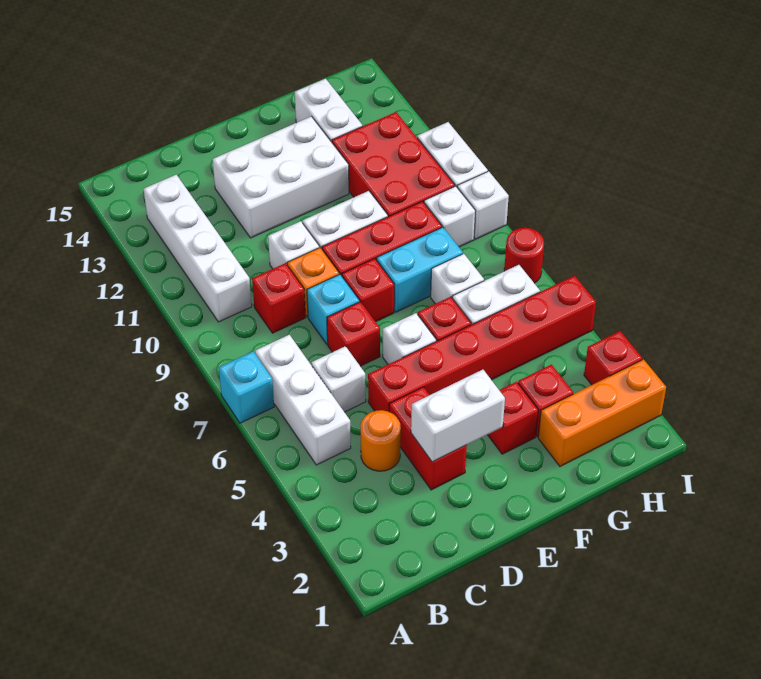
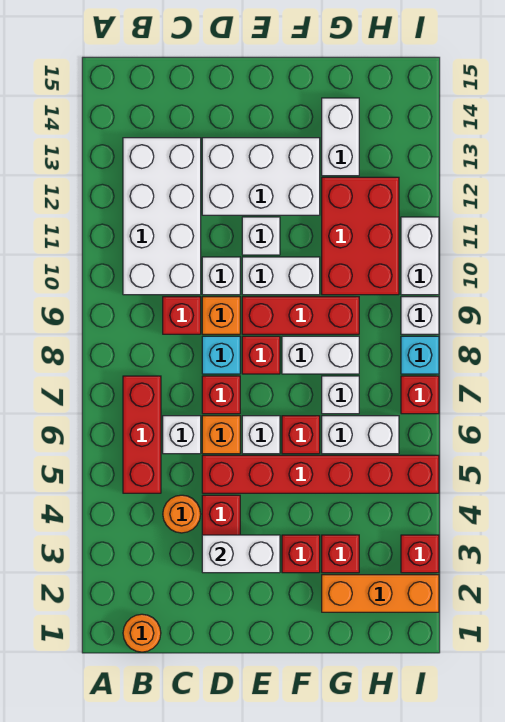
cyan brick A7 level 1 -> cyan brick I8 level 1
none -> orange round brick B1 level 1
white brick B5:B7 level 1 -> red brick B5:B7 level 1
white brick B10:B13 level 1 -> white brick B10:C13 level 1
none -> orange brick D6 level 1
cyan brick F8:G8 level 1 -> white brick F8:G8 level 1
white brick H9 level 1 -> white brick E11 level 1
red round brick I7 level 1 -> red brick I7 level 1

